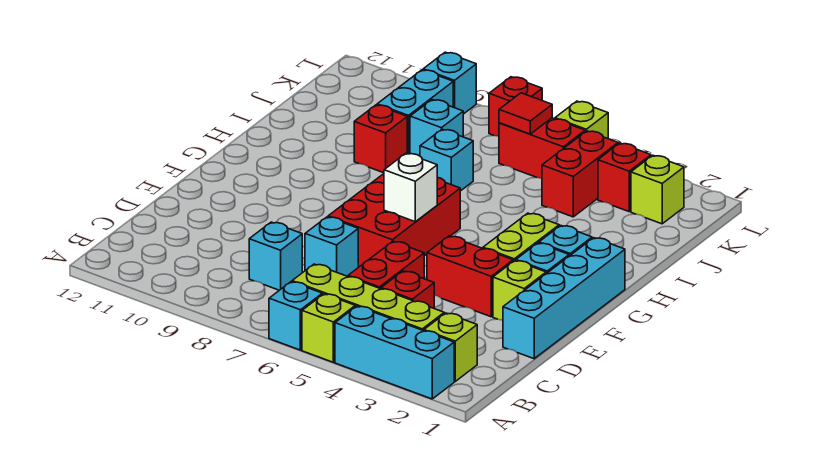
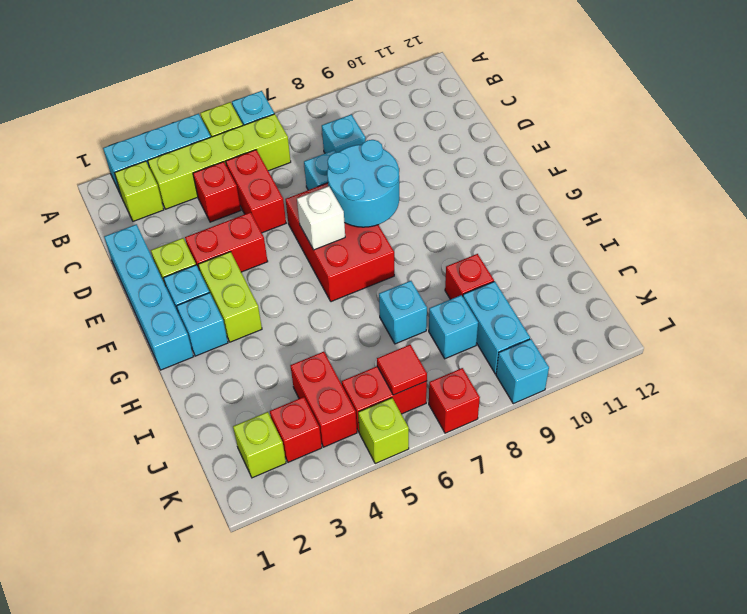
none -> cyan round brick E7:F8 level 2

